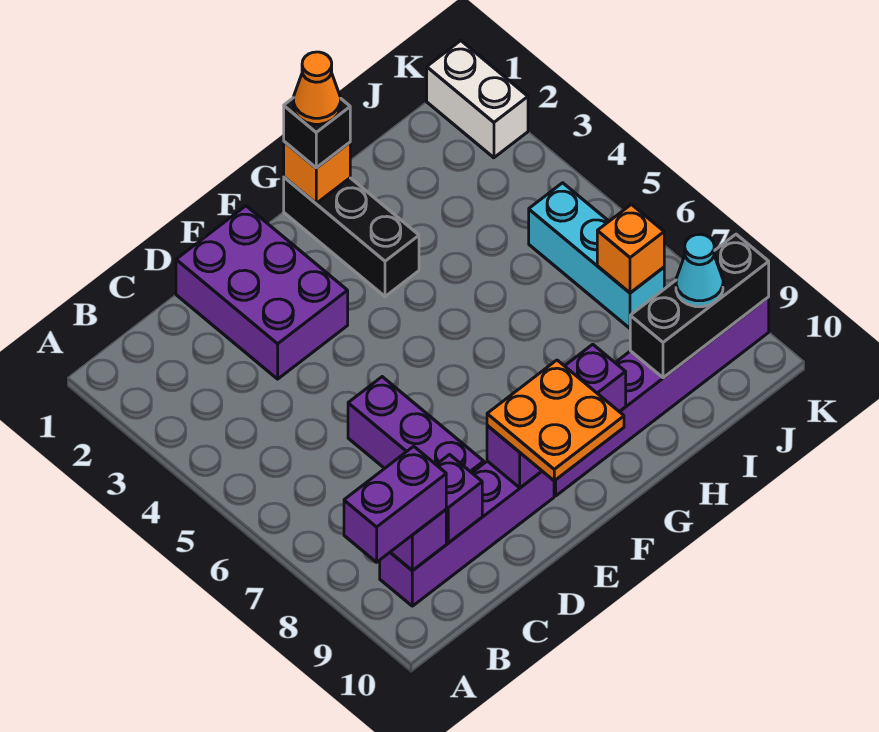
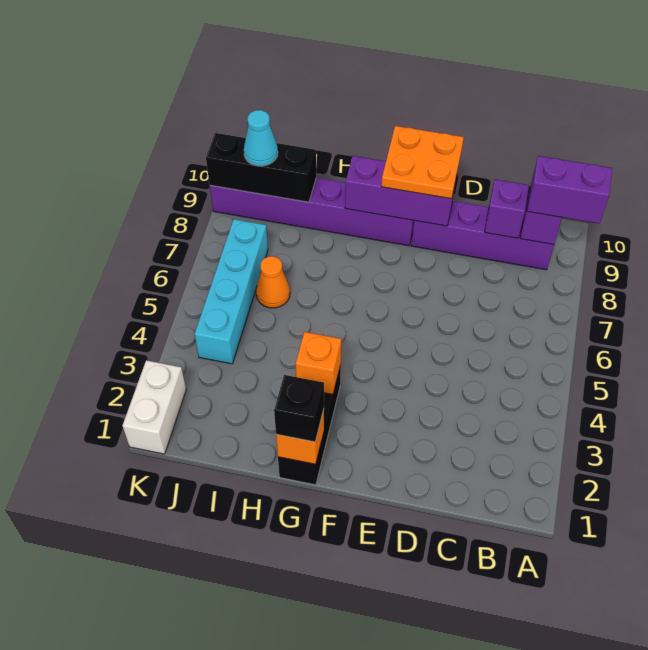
purple brick D1:E3 level 1 -> none
purple brick D6:D8 level 1 -> none
orange cone G1 level 4 -> orange cone I6 level 1
cyan brick J5:J7 level 1 -> cyan brick J4:J7 level 1
orange brick J7 level 2 -> orange brick G3 level 2

